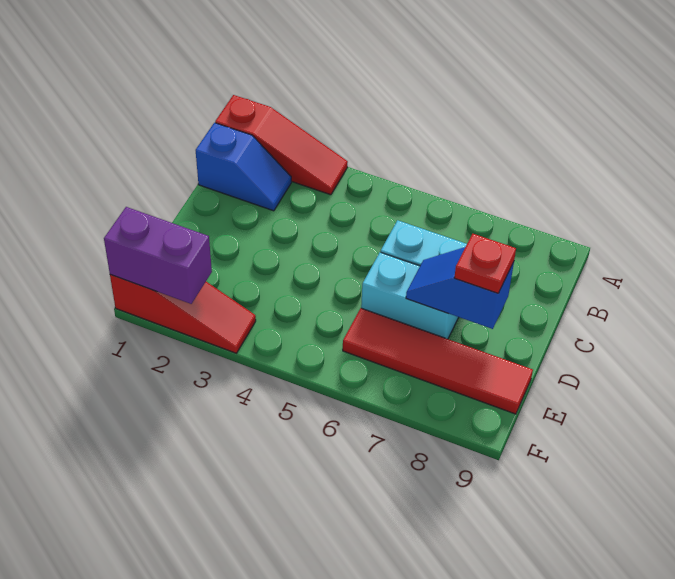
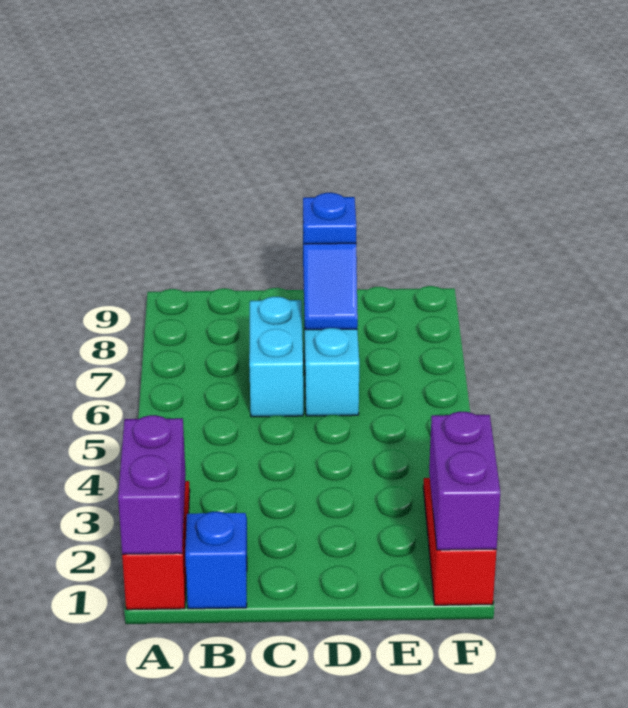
none -> purple brick A1:A2 level 2
red plate D8 level 3 -> blue plate D8 level 3
red tile E6:E9 level 1 -> none

